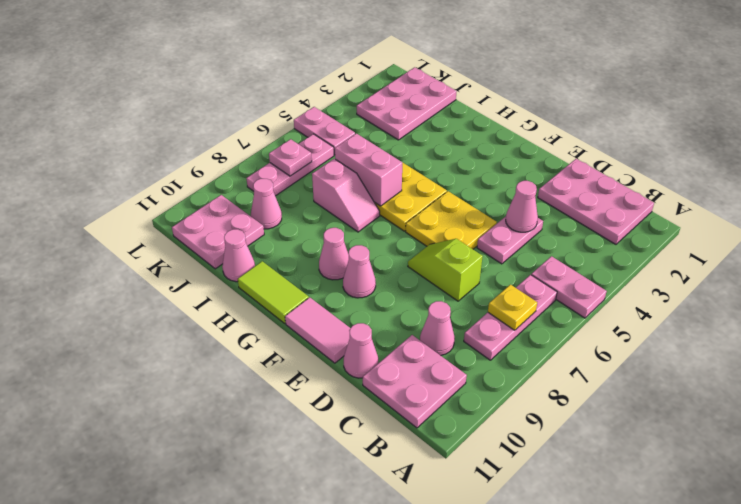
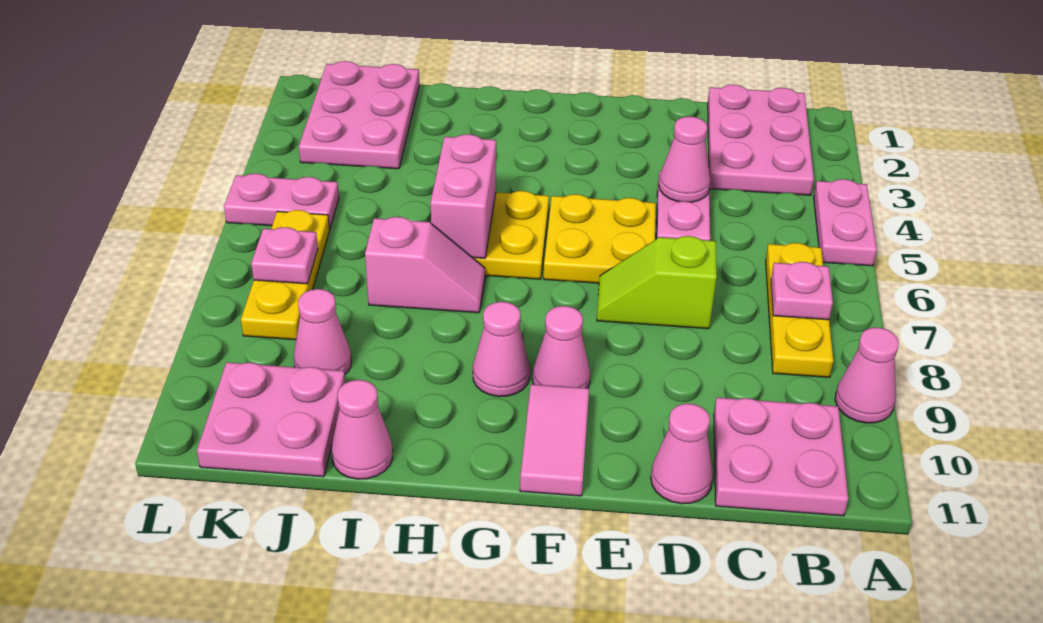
pink plate A5:B5 level 1 -> pink plate A4:A5 level 1
pink plate B1:D2 level 1 -> pink plate B1:C3 level 1
pink plate B6:B8 level 1 -> yellow plate B6:B8 level 1
yellow plate B7 level 2 -> pink plate B7 level 2
pink cone C9 level 1 -> pink cone A9 level 1
pink tile E11:F11 level 1 -> pink tile F10:F11 level 1
lime tile G11:H11 level 1 -> none
pink brick H6:I6 level 2 -> pink brick H5:H6 level 2
pink plate K6:K8 level 1 -> yellow plate K6:K8 level 1

